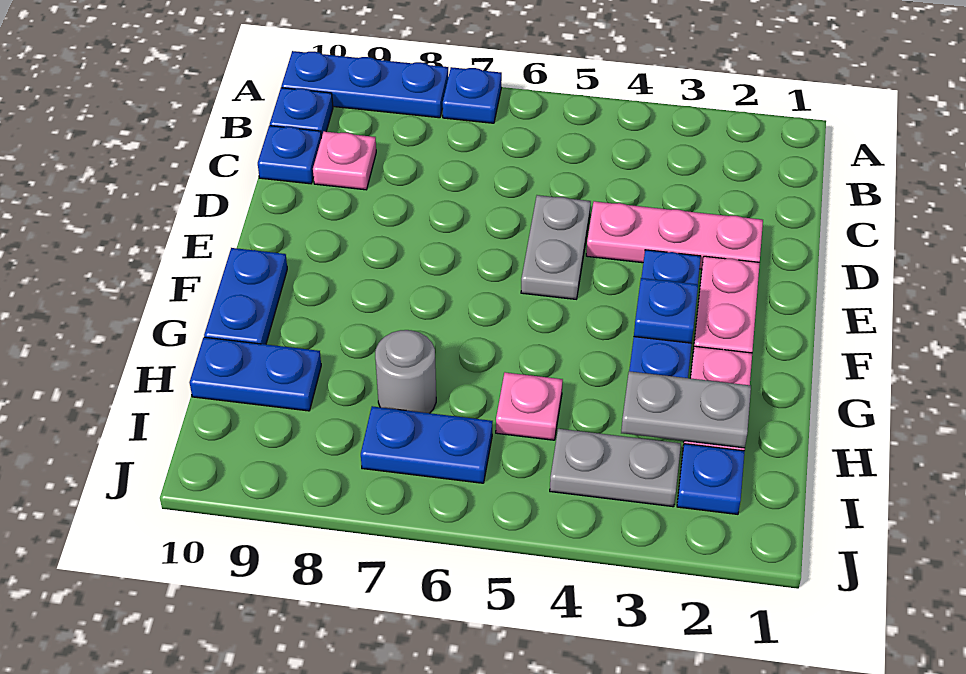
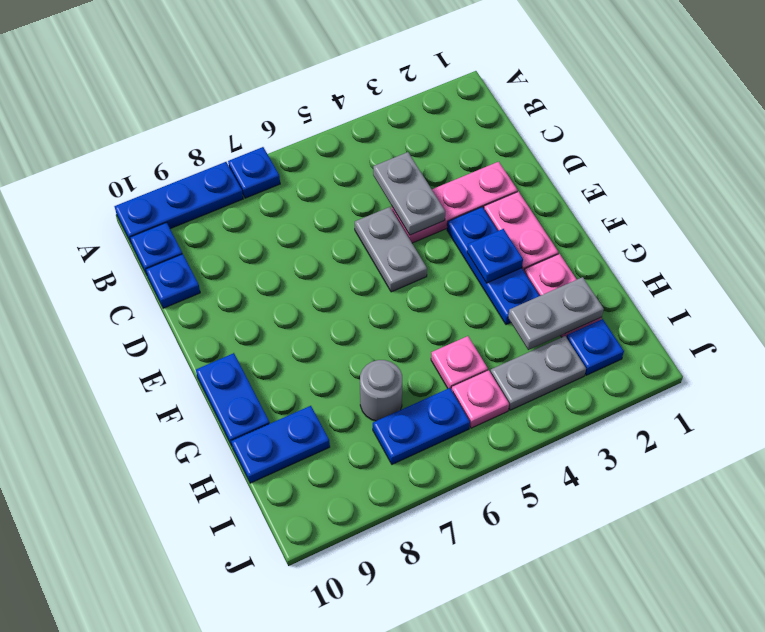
none -> grey plate C4:D4 level 2
pink plate C9 level 1 -> pink plate I5 level 1

